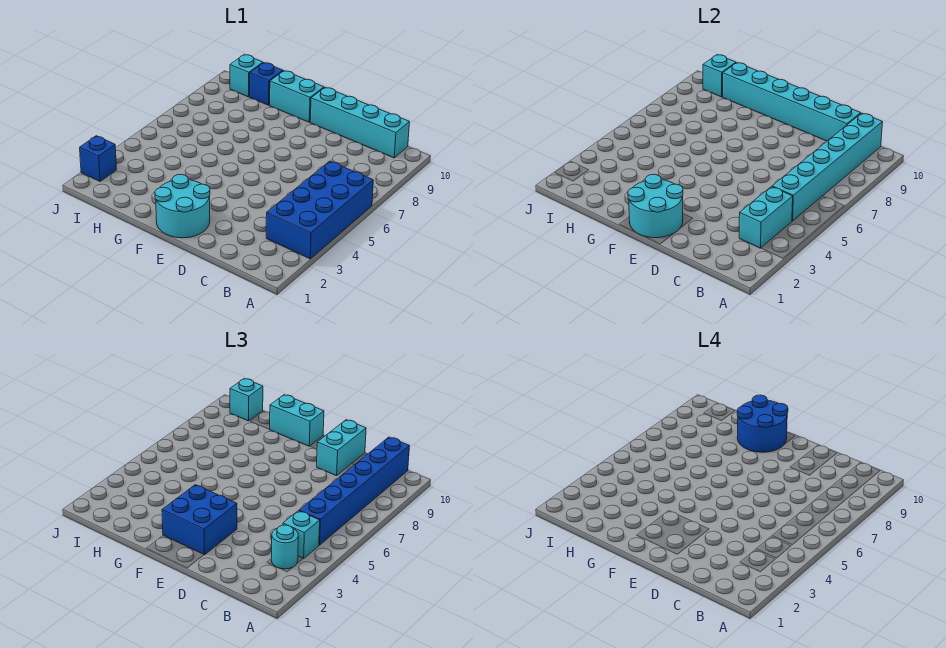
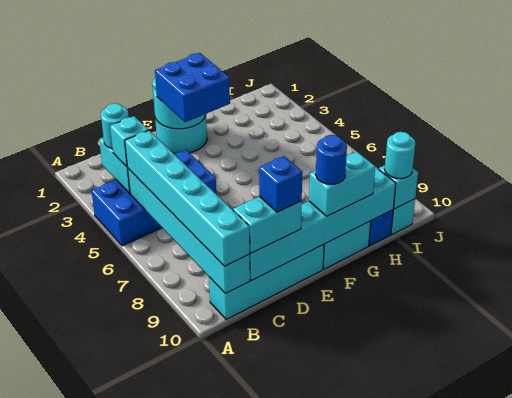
blue brick A3:B6 level 1 -> blue brick A4:D5 level 1
blue brick B5:B10 level 3 -> cyan brick B5:B10 level 3
cyan brick D9:D10 level 3 -> cyan brick C10:D10 level 3
blue round brick F9:G10 level 4 -> blue round brick F10 level 4
cyan brick I10 level 3 -> cyan round brick I10 level 3
blue brick J2 level 1 -> blue brick D10 level 4

